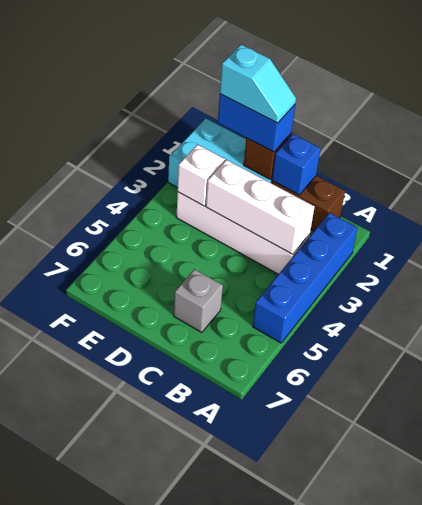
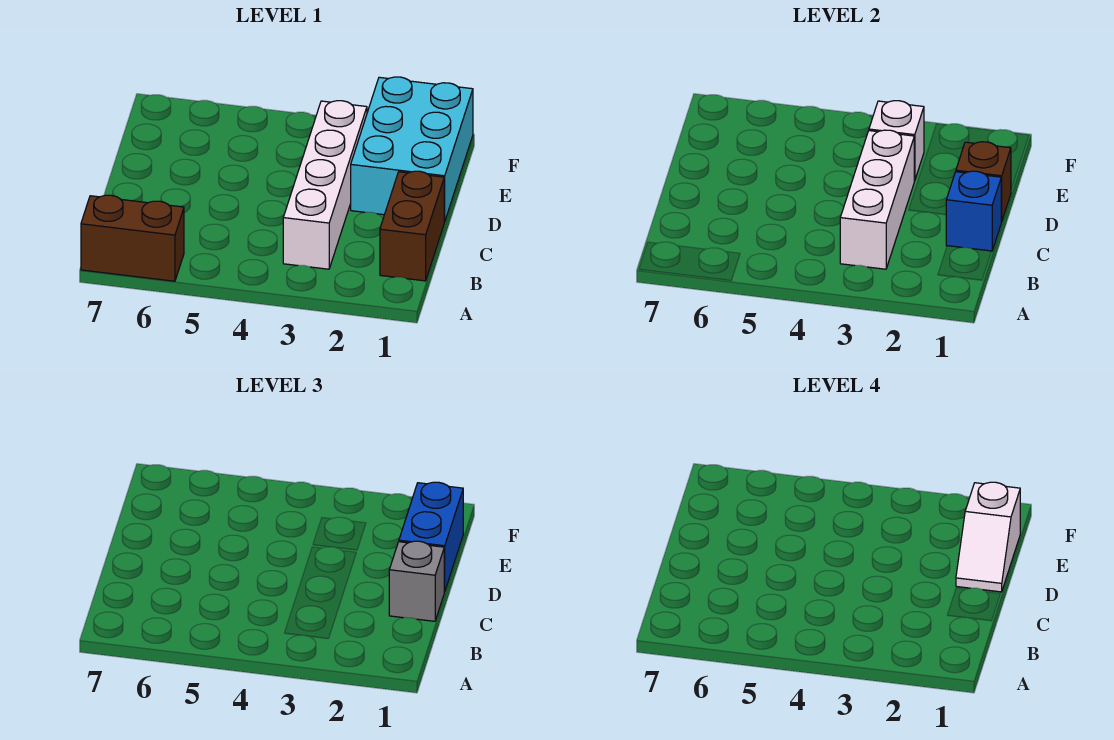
blue brick A2:A5 level 1 -> none
none -> brown brick A6:A7 level 1
grey brick C6 level 1 -> grey brick C1 level 3
cyan slope D1:E1 level 4 top E -> white slope D1:E1 level 4 top E

